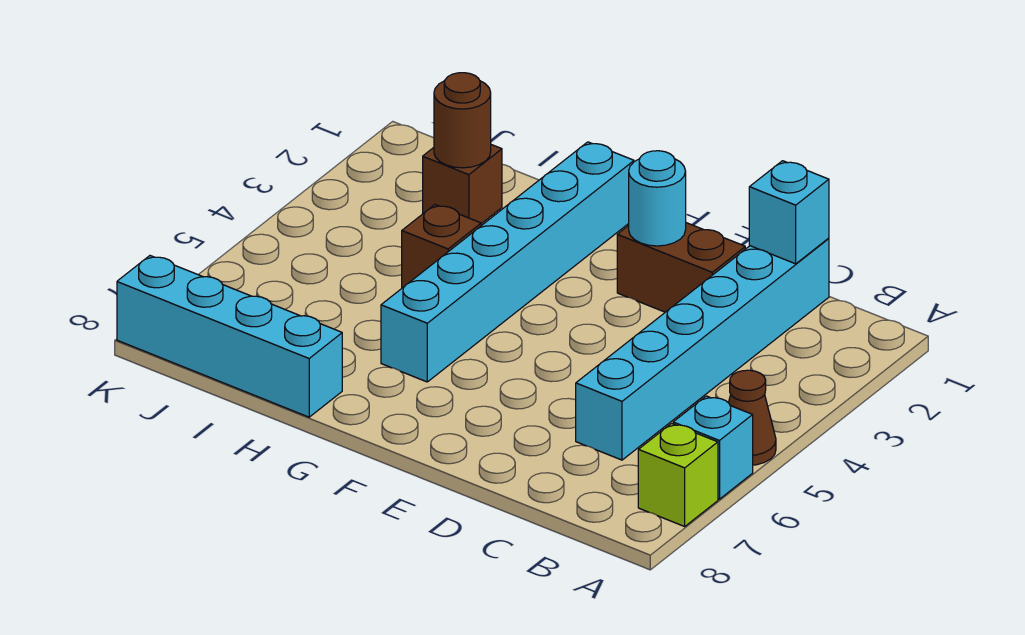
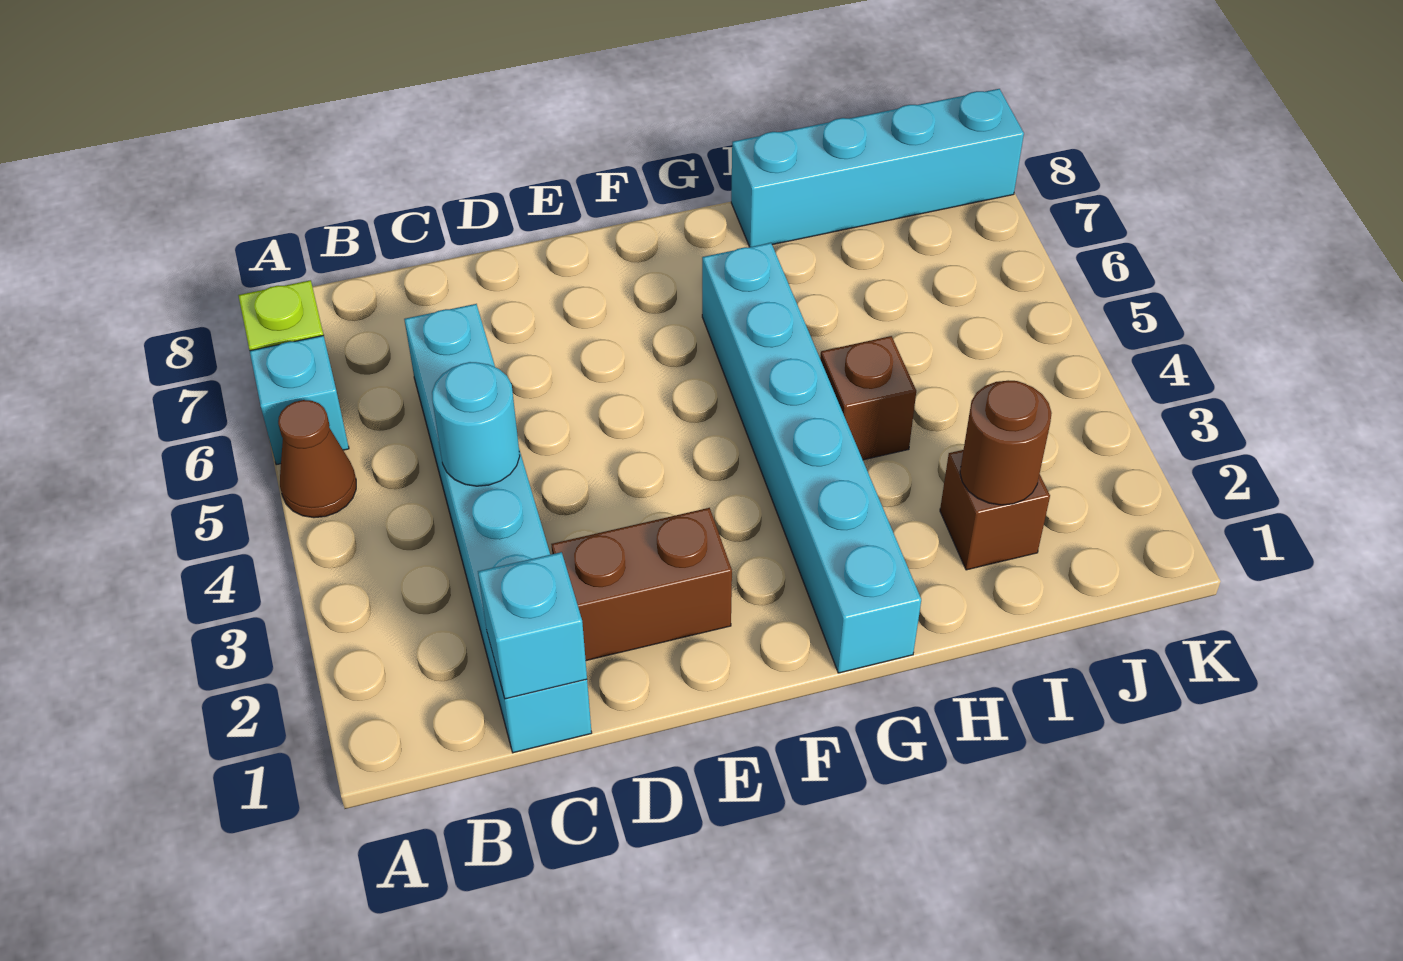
cyan round brick E2 level 2 -> cyan round brick C4 level 2

